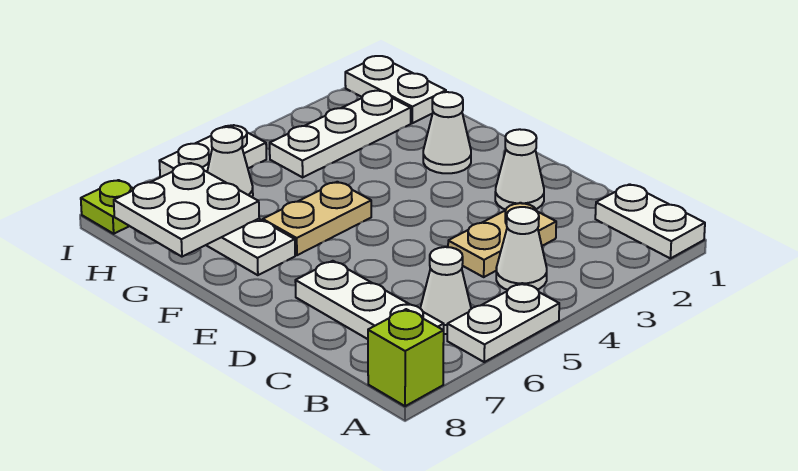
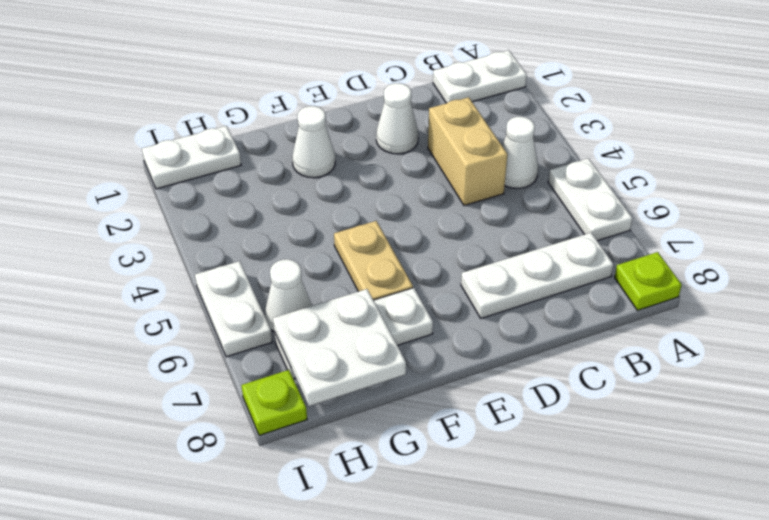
lime brick A8 level 1 -> lime plate A8 level 1
white cone B6 level 1 -> none
tan plate C3:C4 level 1 -> tan brick C3:C4 level 1
white plate H2:H4 level 1 -> none

